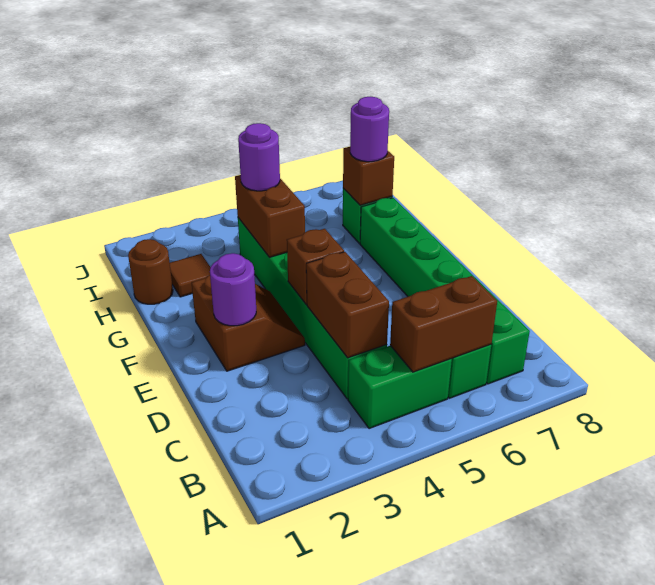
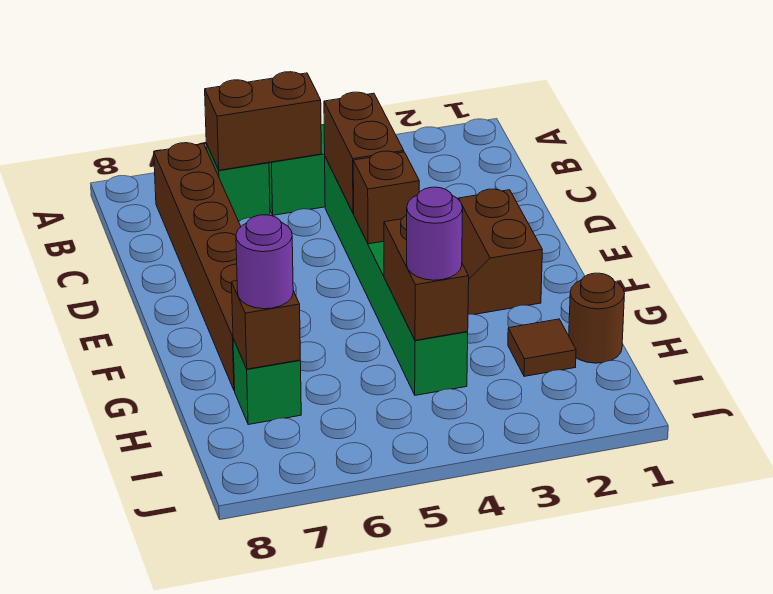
green brick B7:G7 level 1 -> brown brick B7:G7 level 1
purple round brick E2 level 2 -> none

